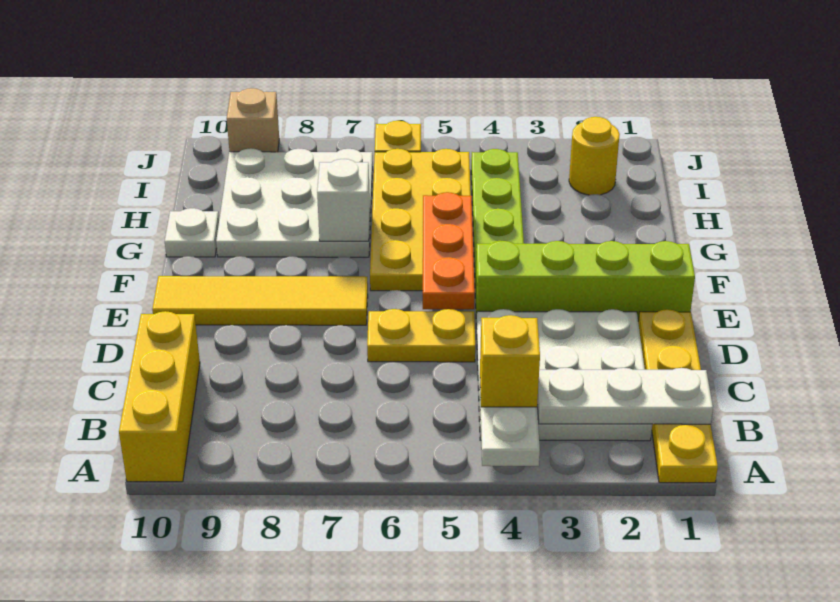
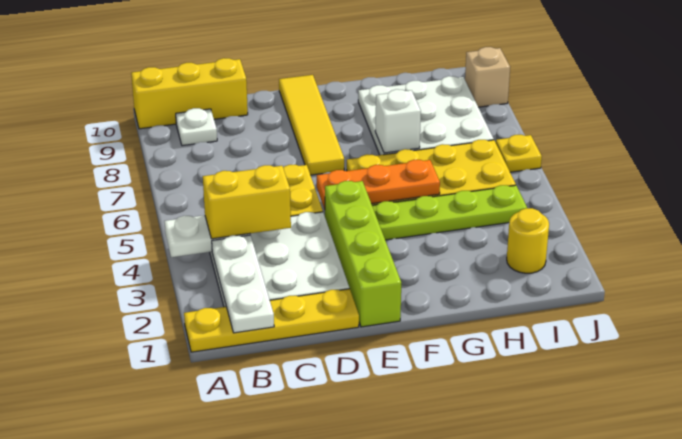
yellow brick B4 level 3 -> yellow brick B4:C4 level 3
white plate G10 level 1 -> white plate B9 level 1

